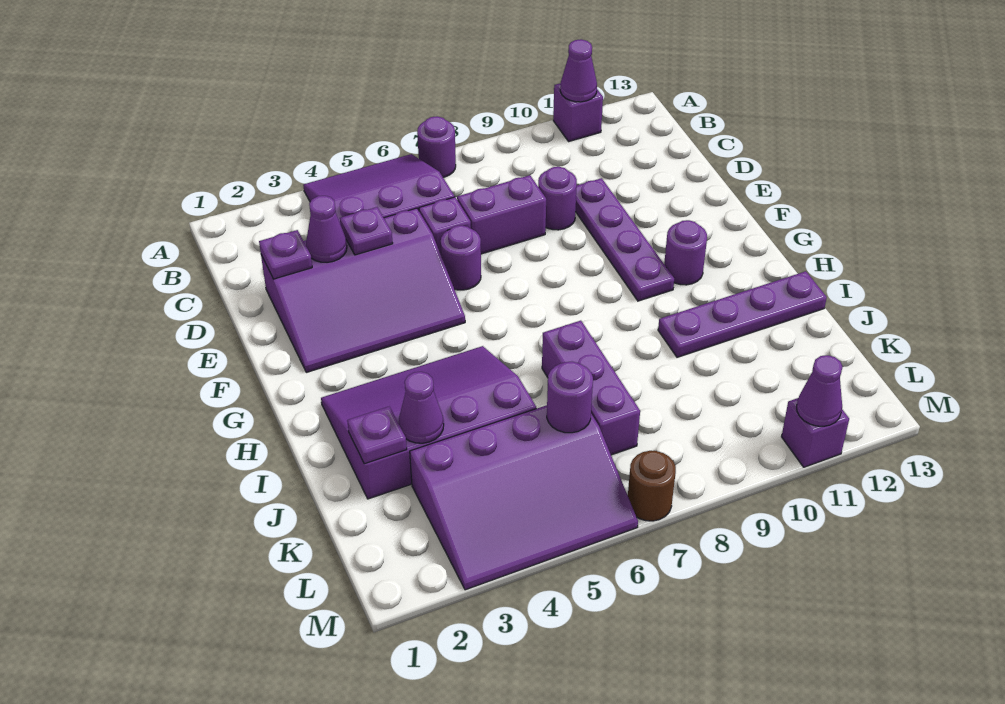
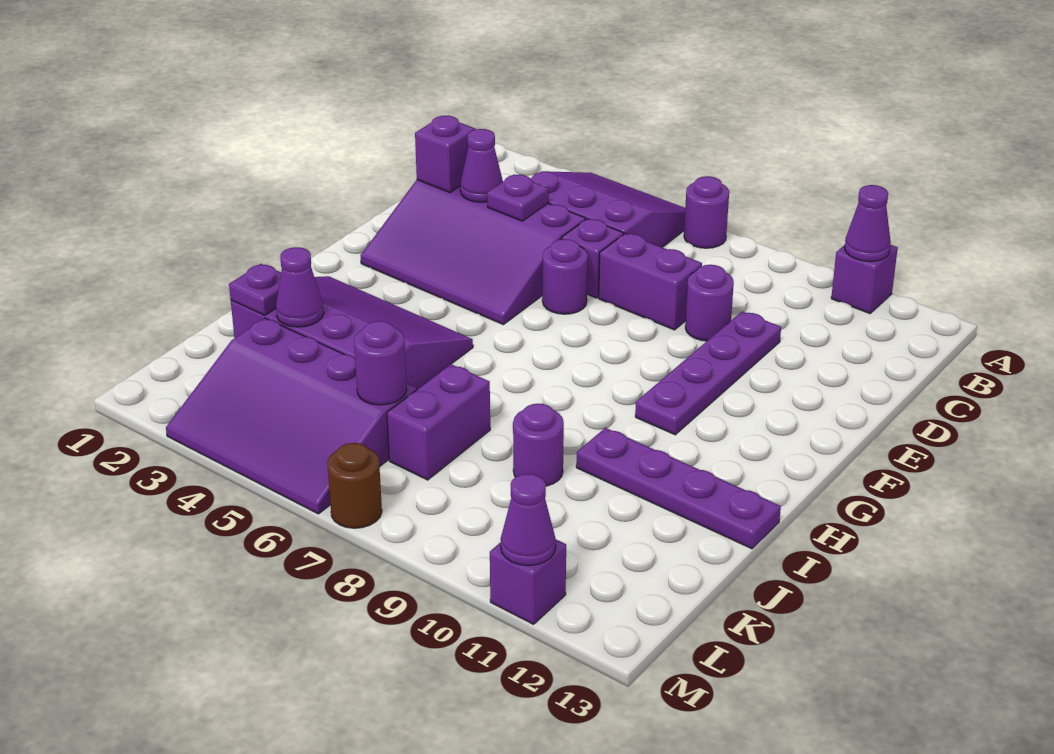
purple plate D2 level 2 -> purple brick D2 level 2
purple round brick G11 level 1 -> purple round brick J9 level 1
purple brick I7:K7 level 1 -> purple brick J7:K7 level 1

